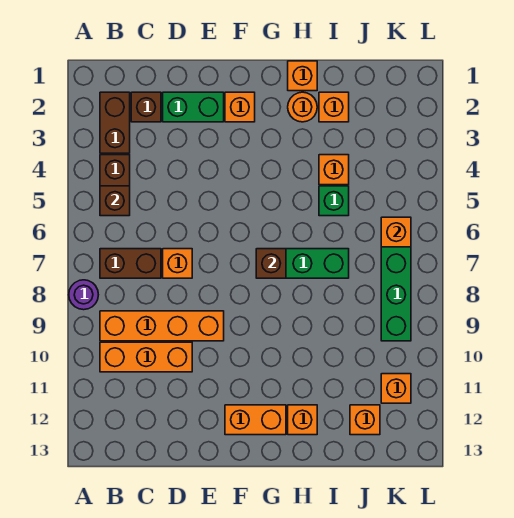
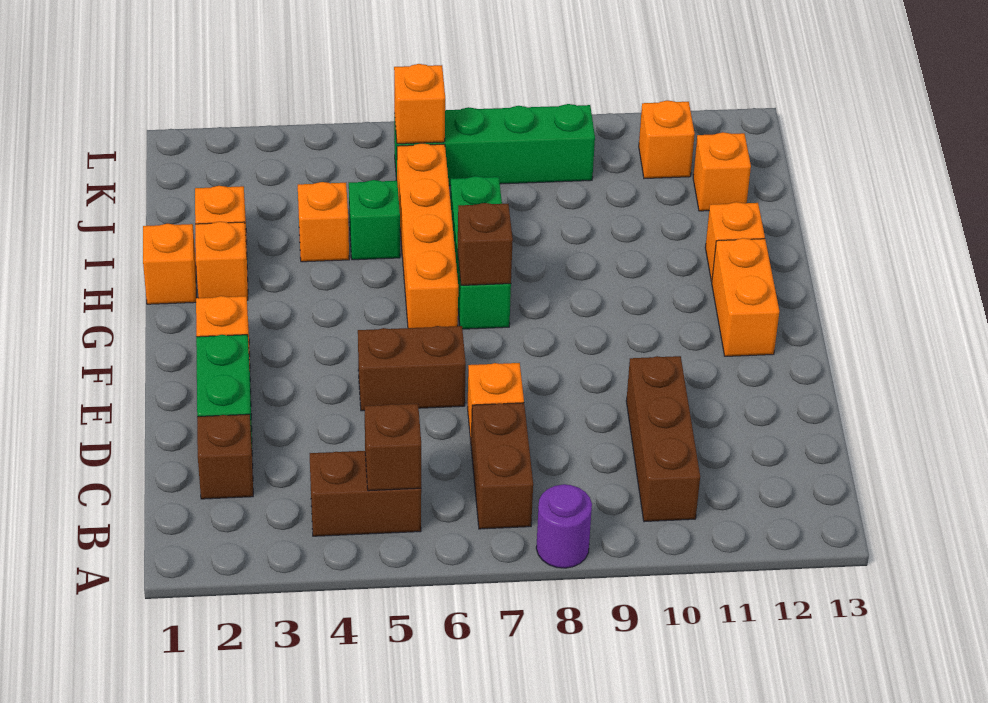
brown brick B2:B3 level 1 -> brown brick E5:E6 level 1
orange brick B9:E9 level 1 -> orange brick G6:J6 level 1
orange brick B10:D10 level 1 -> brown brick B10:D10 level 1
orange round brick H2 level 1 -> orange brick H2 level 1

